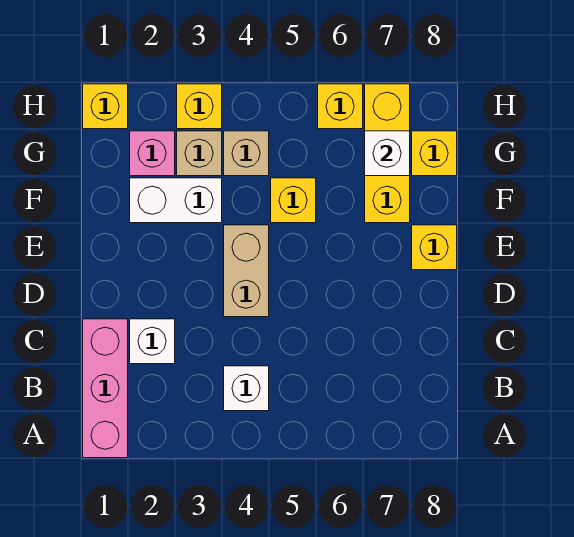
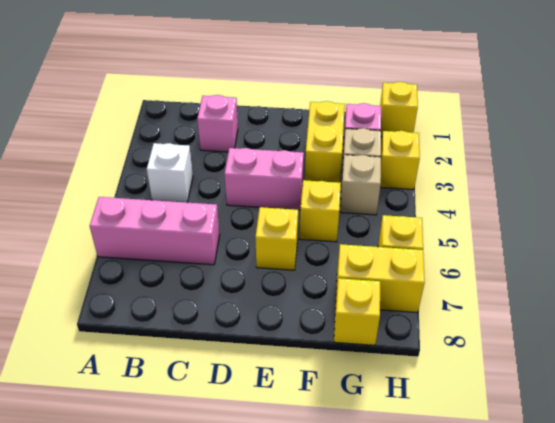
pink brick A1:C1 level 1 -> pink brick A6:C6 level 1
white brick C2 level 1 -> pink brick C2 level 1
tan brick D4:E4 level 1 -> pink brick D4:E4 level 1
yellow brick E8 level 1 -> yellow brick E6 level 1
white brick F2:F3 level 1 -> yellow brick F2:F3 level 1
yellow brick F7:H7 level 1 -> yellow brick G7:H7 level 1
white brick G7 level 2 -> none

